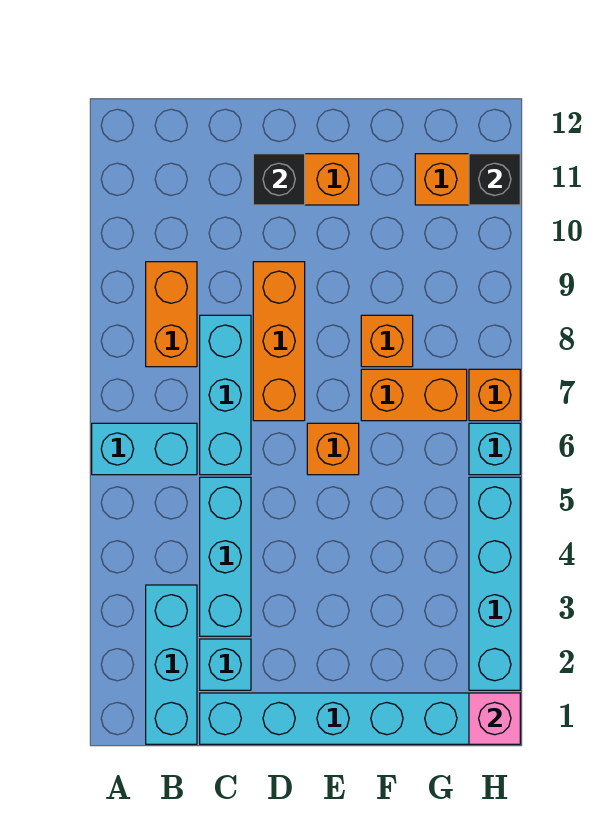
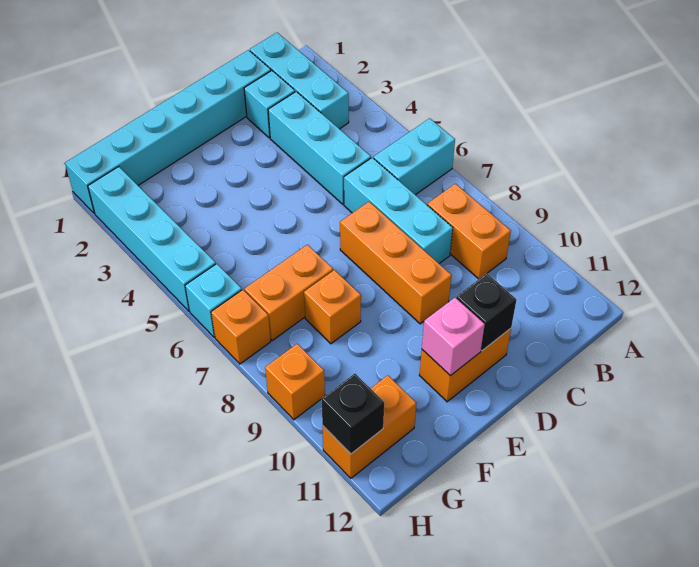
orange brick E6 level 1 -> orange brick H9 level 1
pink brick H1 level 2 -> pink brick E11 level 2

